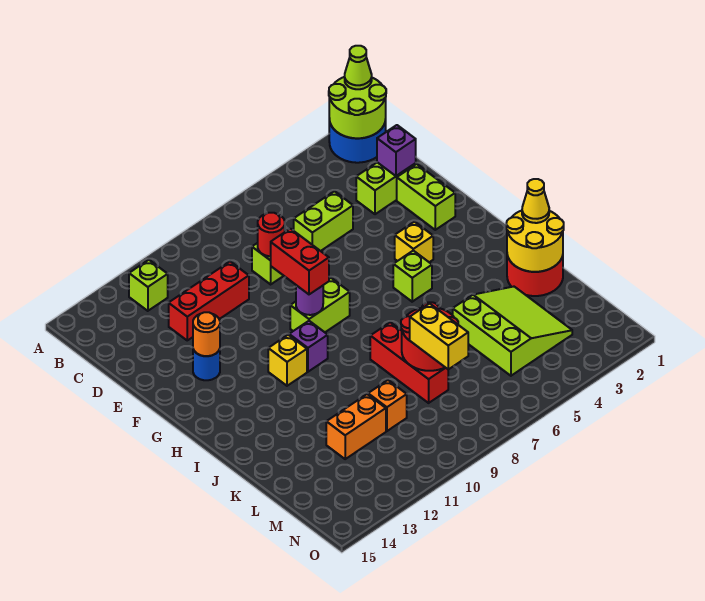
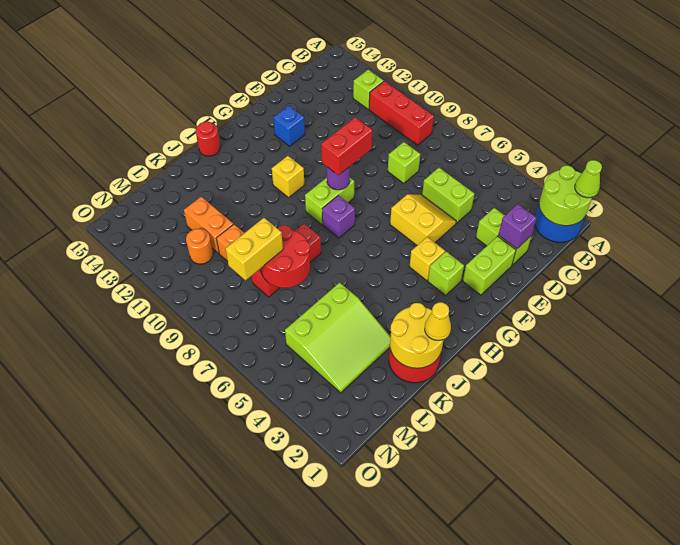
red round brick D8 level 2 -> red round brick I15 level 1
red brick D10:D12 level 1 -> red brick B9:B11 level 1
none -> yellow slope E5:F6 level 1 top F
blue round brick F13 level 1 -> blue brick F13 level 1
orange round brick F13 level 2 -> orange round brick M11 level 1
lime brick G8:G9 level 1 -> lime brick G9:H9 level 1
lime brick H5 level 1 -> lime brick G3 level 1
purple brick H10 level 1 -> purple brick H8 level 1

